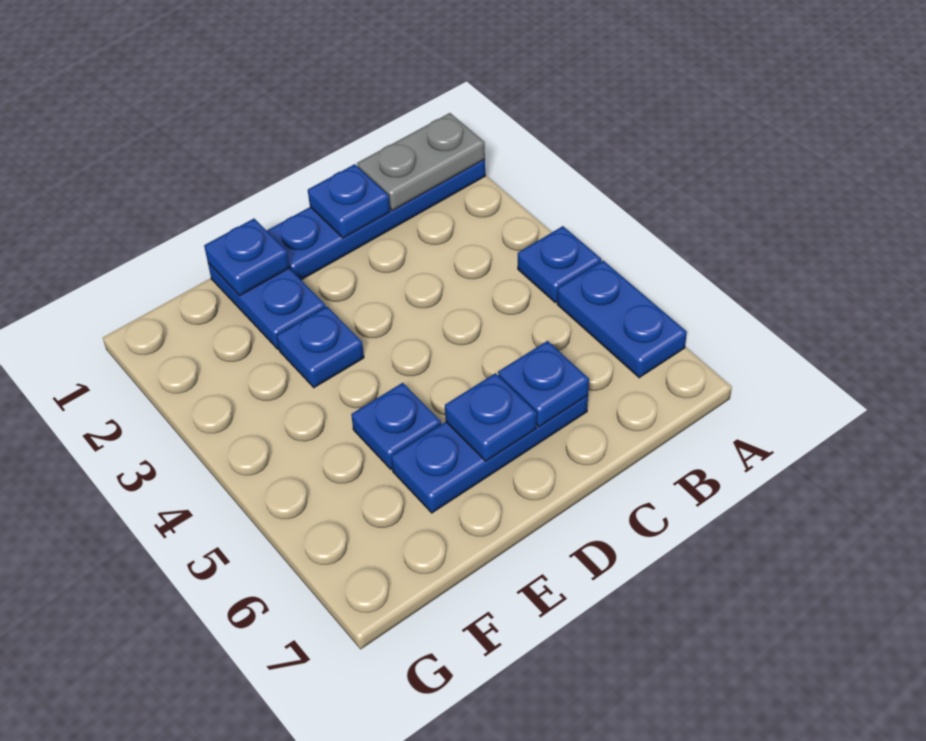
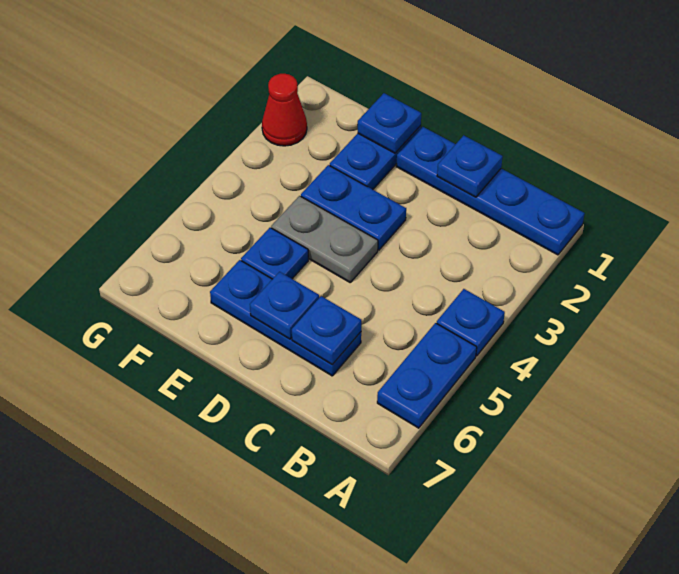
grey plate A1:B1 level 2 -> grey plate D4:E4 level 1
blue plate E3 level 1 -> blue plate D3:E3 level 1
none -> red cone G2 level 1

